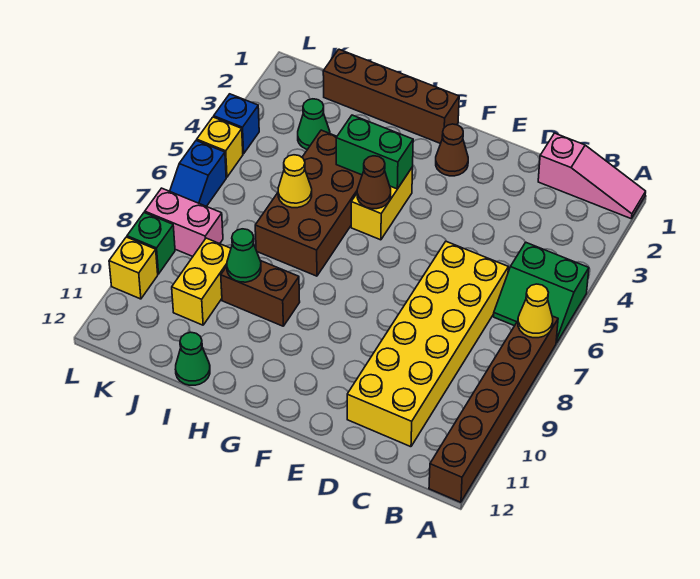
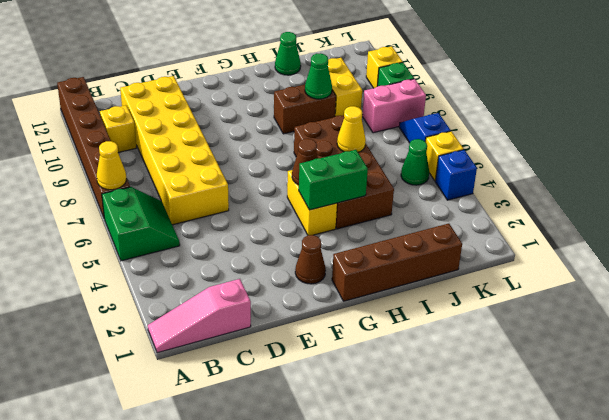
green slope A5:B6 level 1 top 5 -> green slope A5:B6 level 1 top A
none -> yellow brick B10 level 1
green cone J3 level 1 -> green cone K5 level 1

